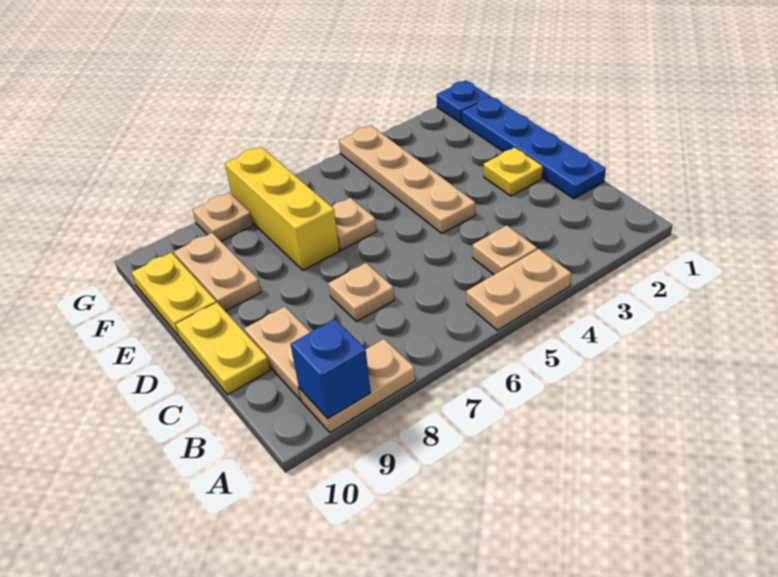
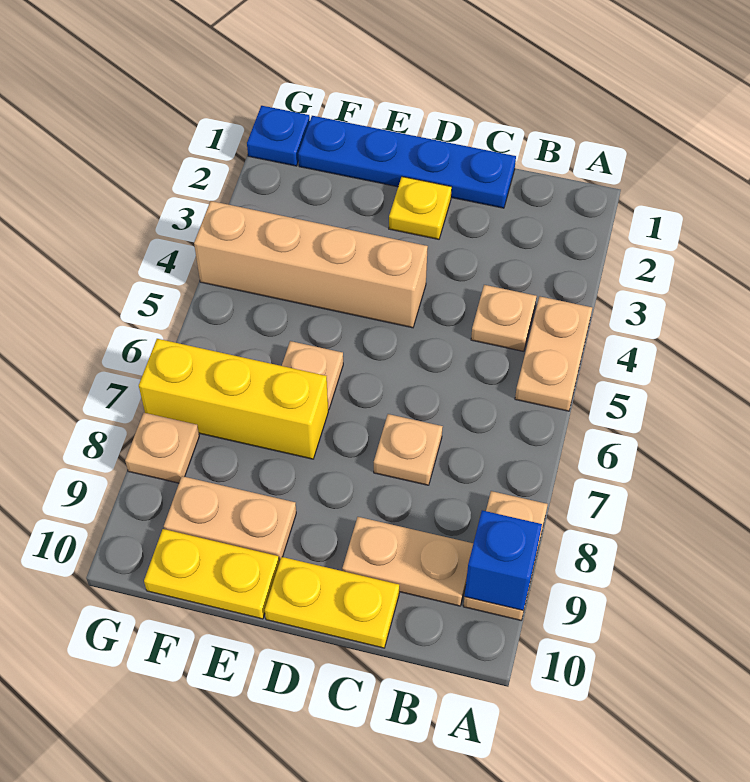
tan plate D4:G4 level 1 -> tan brick D4:G4 level 1

